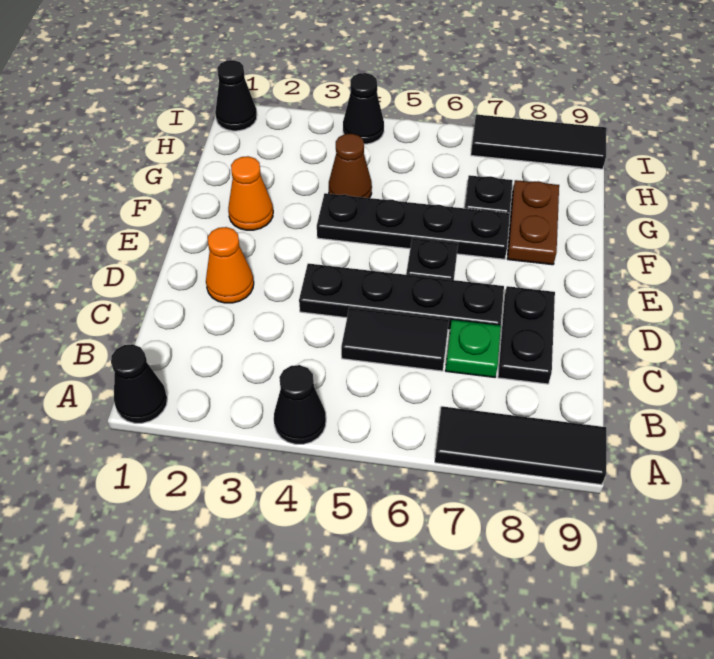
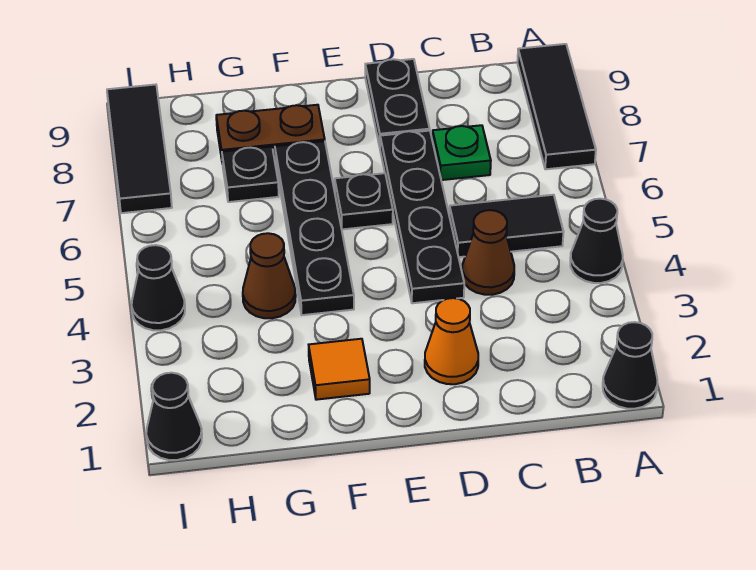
none -> brown cone C4 level 1
black tile C5:C6 level 1 -> black tile B5:C5 level 1
black plate C8:D8 level 1 -> black plate D8:D9 level 1
orange cone F2 level 1 -> orange tile F2 level 1

